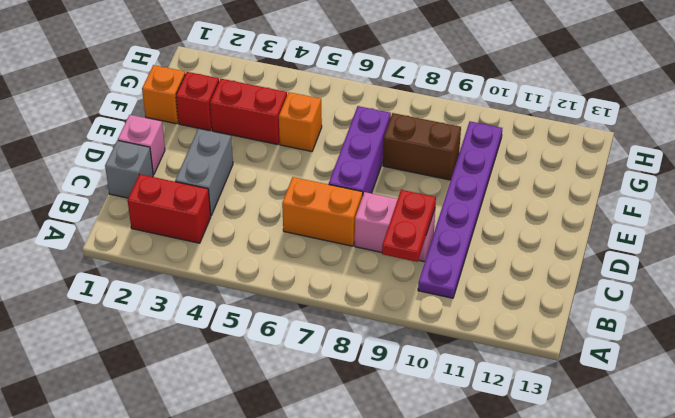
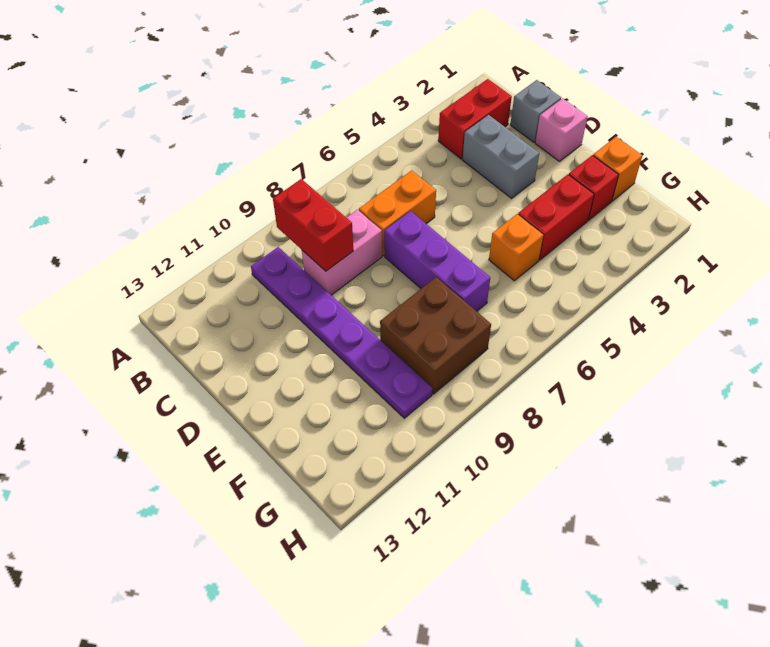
red plate B9:C9 level 2 -> red brick B9:C9 level 2
brown brick F8:F9 level 1 -> brown brick F8:G9 level 1

